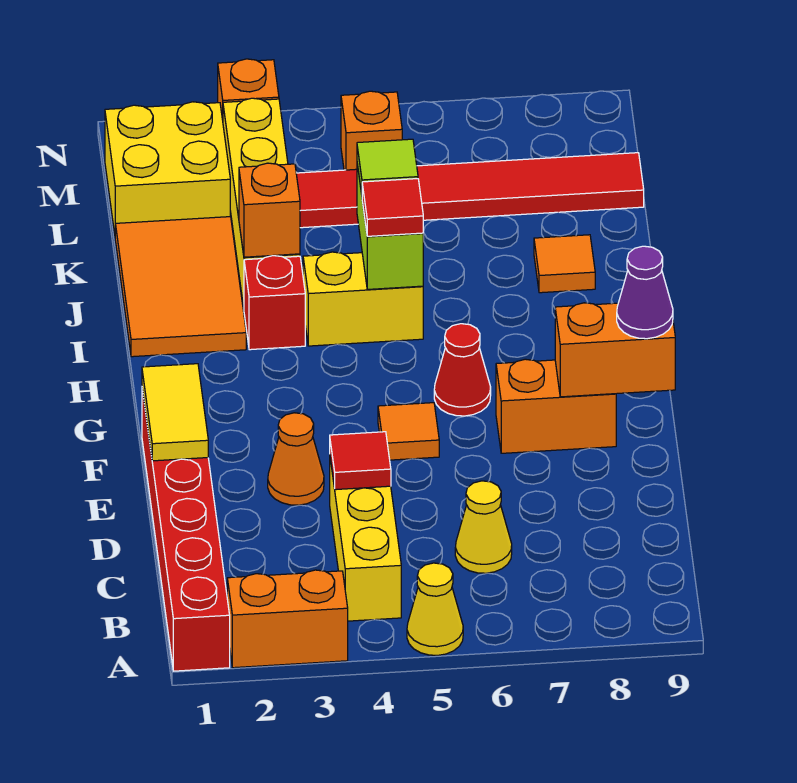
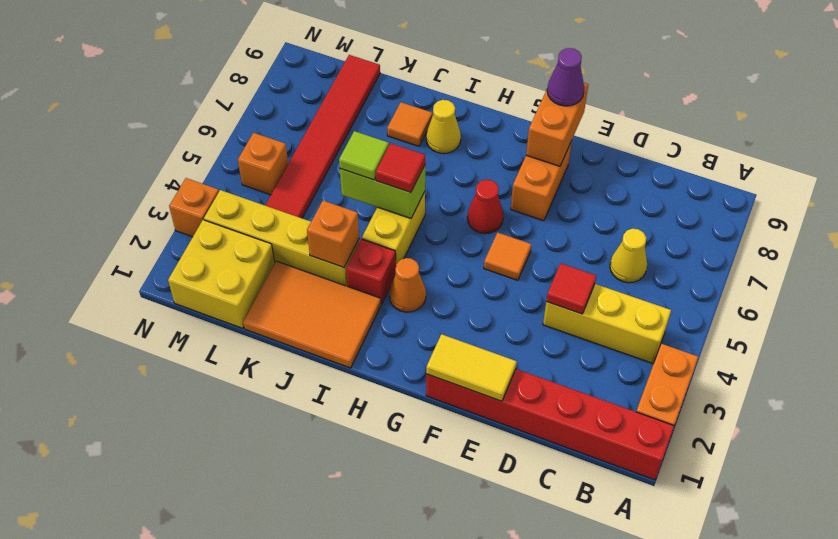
yellow cone A5 level 1 -> yellow cone I8 level 1
orange cone E3 level 1 -> orange cone H3 level 1

